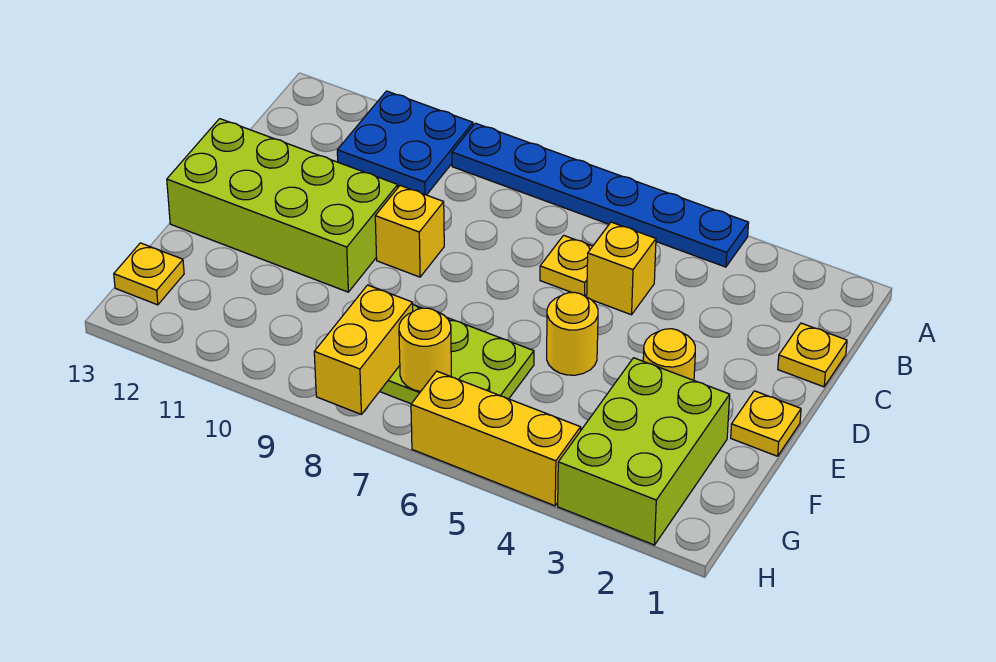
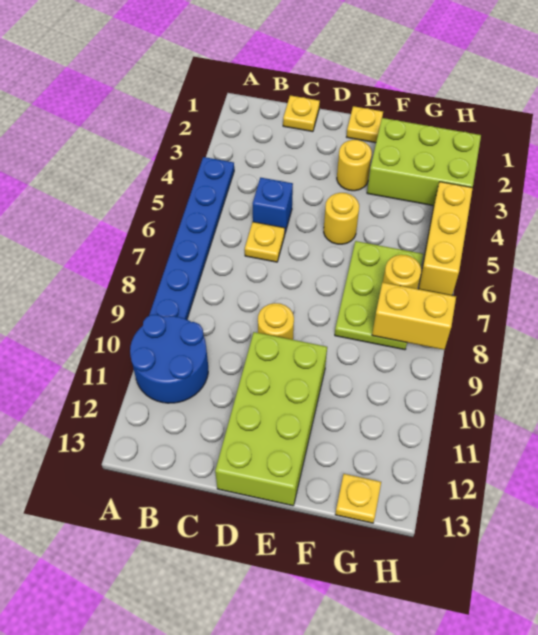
blue plate A10:B11 level 1 -> blue round brick A10:B11 level 1
yellow brick C5 level 1 -> blue brick C5 level 1
yellow brick D9 level 1 -> yellow round brick D9 level 1

